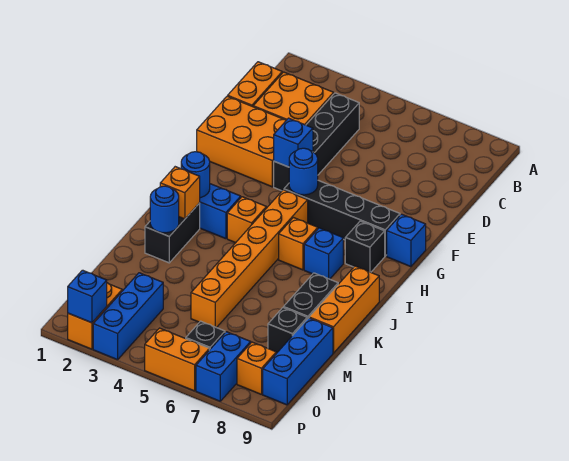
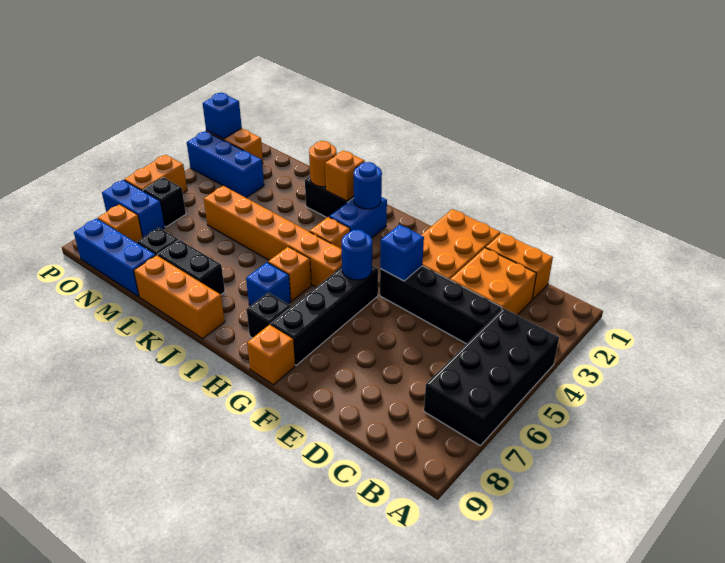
none -> black brick A4:B7 level 1
blue brick G9 level 1 -> orange brick G9 level 1
blue round brick K2 level 2 -> orange round brick K2 level 2

